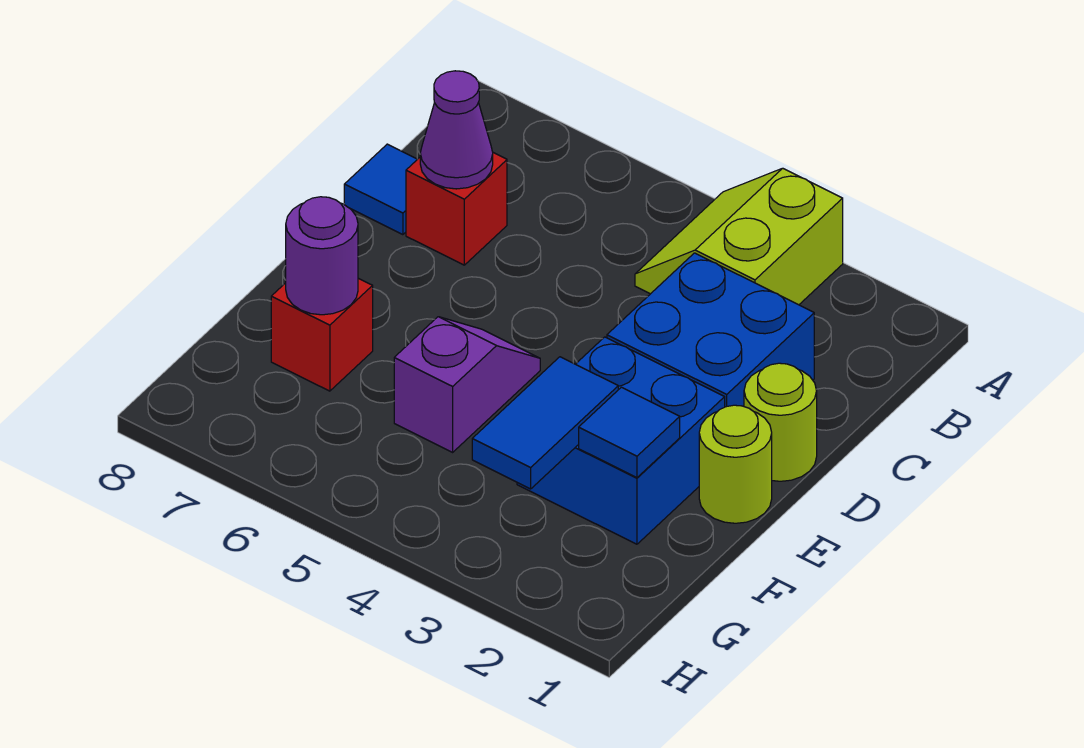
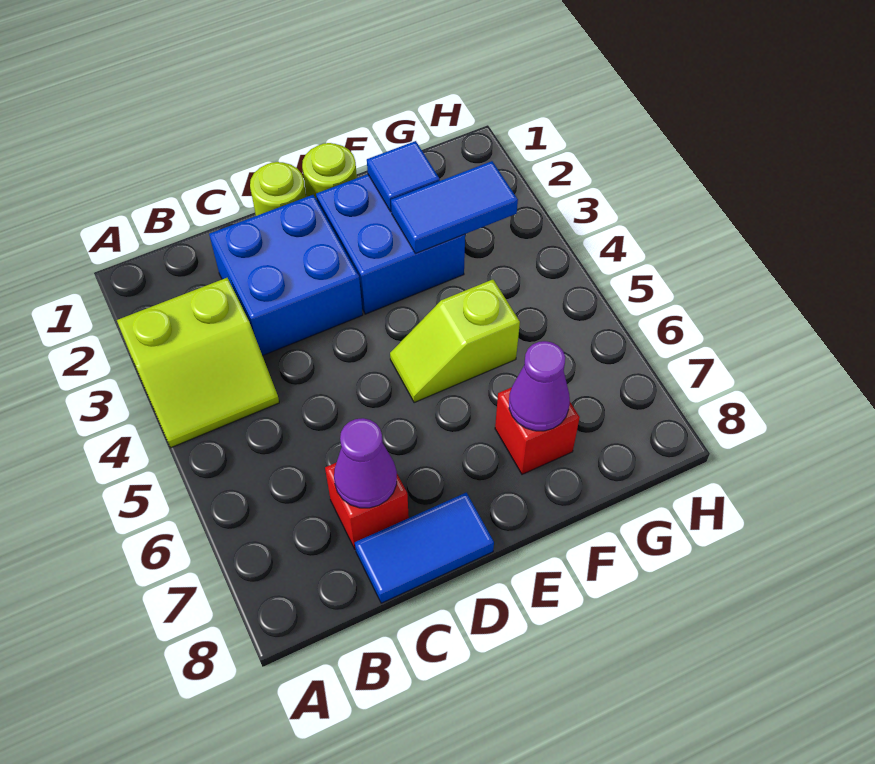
blue tile C8 level 1 -> blue tile C8:D8 level 1
purple slope E5:F5 level 1 top F -> lime slope E5:F5 level 1 top F
purple round brick F7 level 2 -> purple cone F7 level 2

